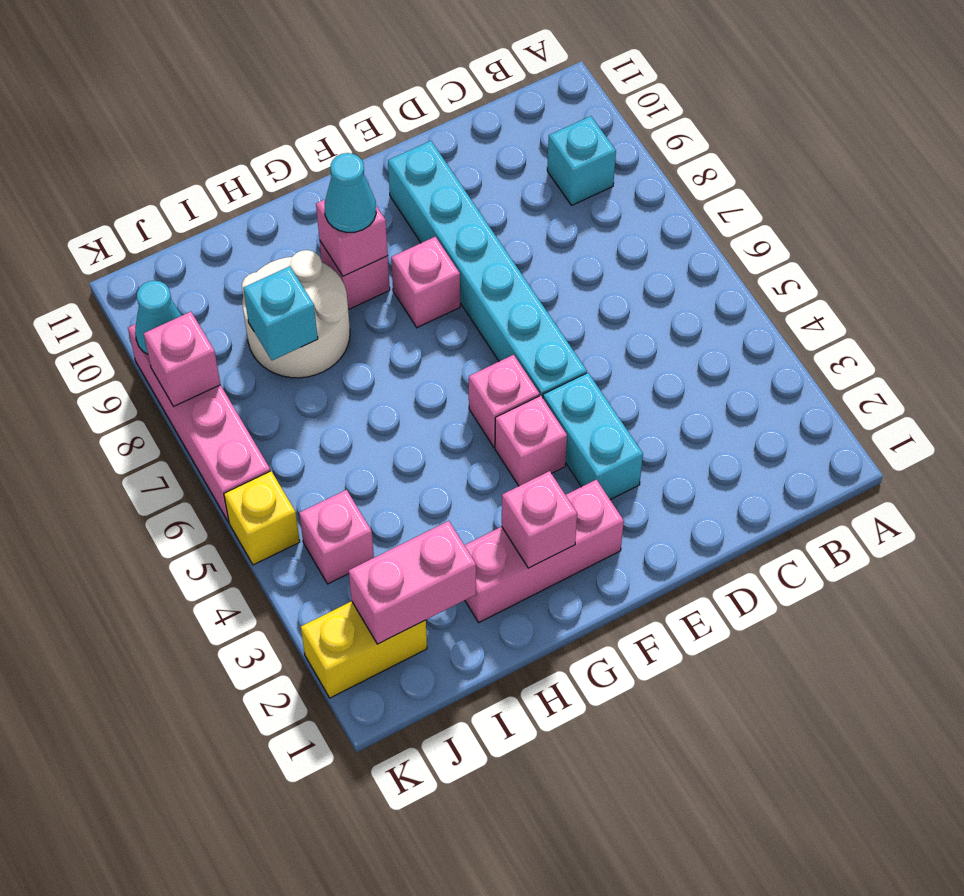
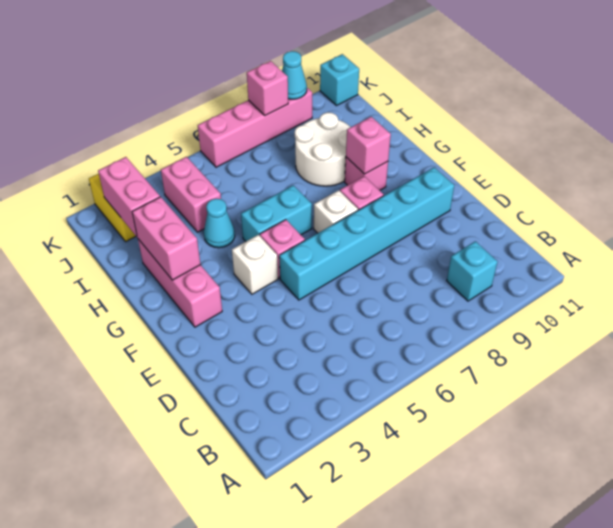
cyan brick E3:E4 level 1 -> cyan brick G5:G6 level 1
pink brick F4 level 1 -> white brick F4 level 1
none -> white brick F7 level 1
pink brick G2 level 2 -> pink brick G2:H2 level 2
cyan cone G9 level 3 -> cyan cone H4 level 1
cyan brick I8 level 2 -> cyan brick K11 level 1
pink brick J4 level 1 -> pink brick I4:J4 level 1
yellow brick K5 level 1 -> none

